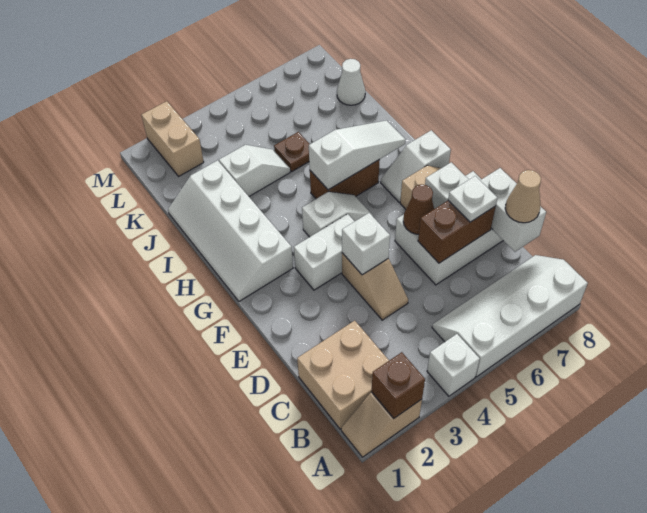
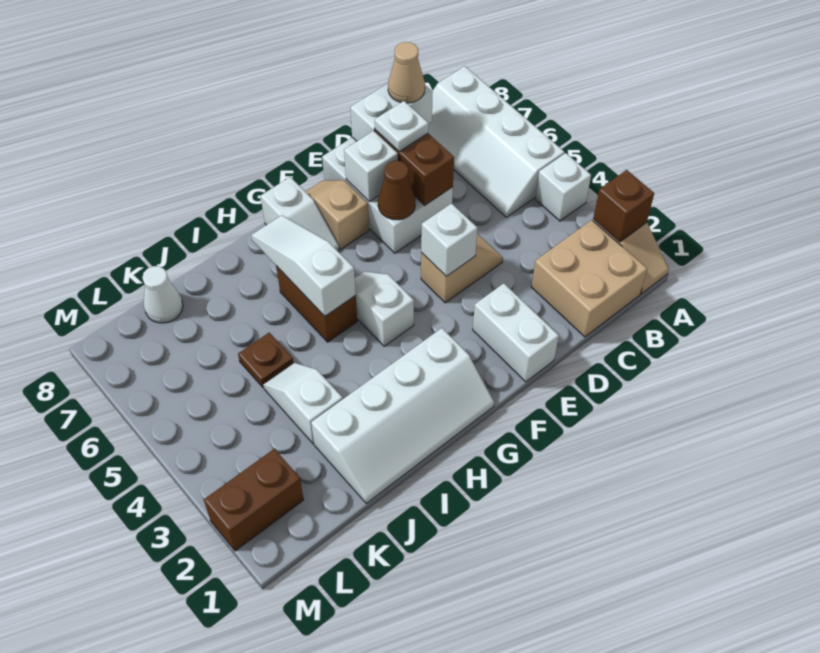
white brick F3:F4 level 1 -> white brick E1:E2 level 1
tan brick L2:M2 level 1 -> brown brick L2:M2 level 1

